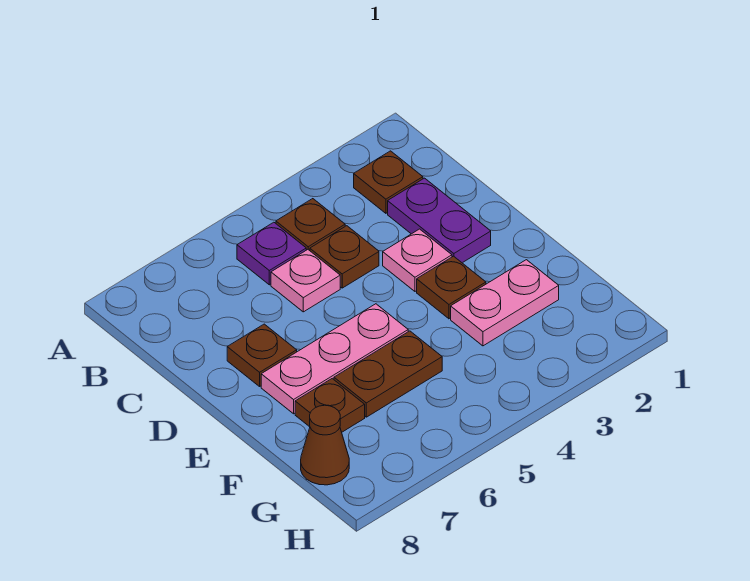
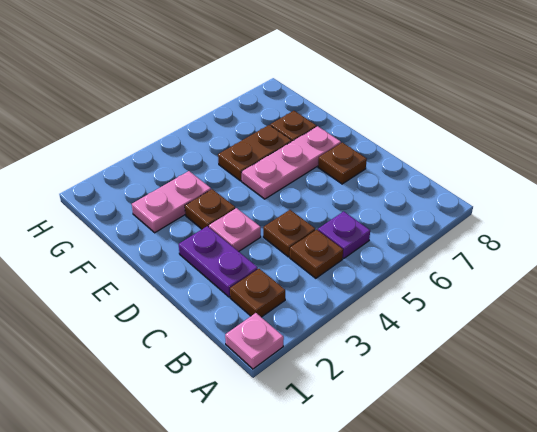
pink plate C5 level 1 -> pink plate A1 level 1
brown cone G8 level 1 -> none

